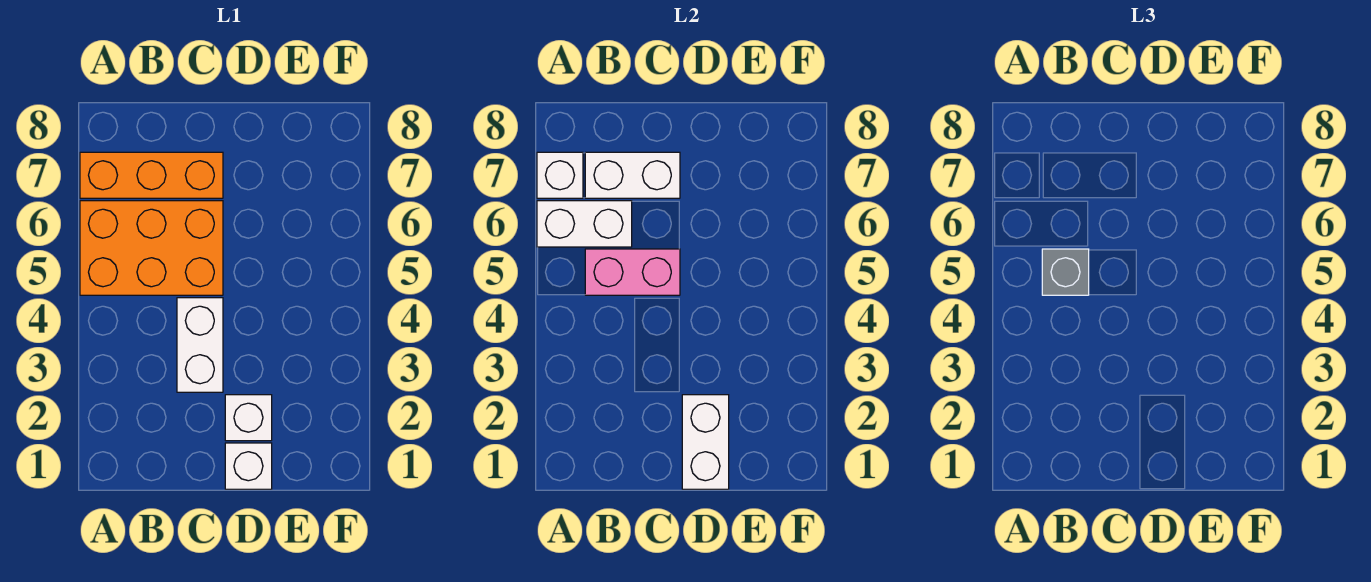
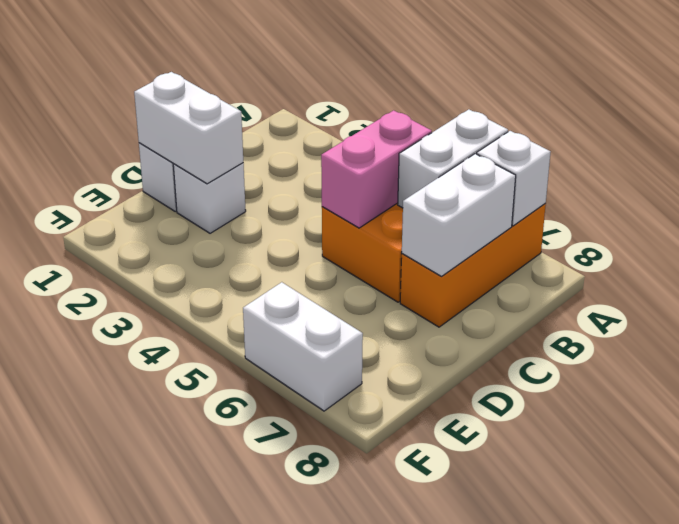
grey brick B5 level 3 -> none
white brick C3:C4 level 1 -> white brick F6:F7 level 1

